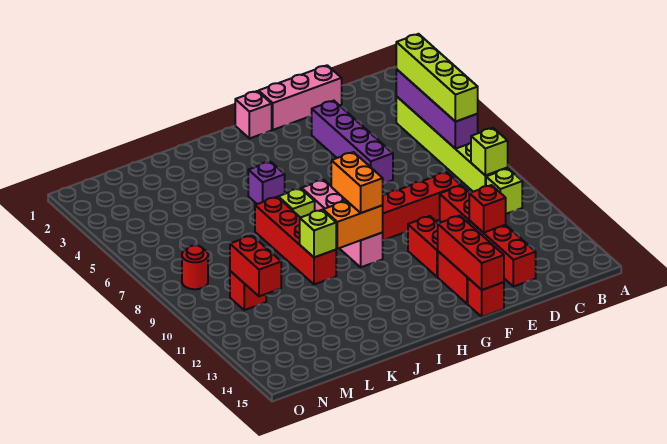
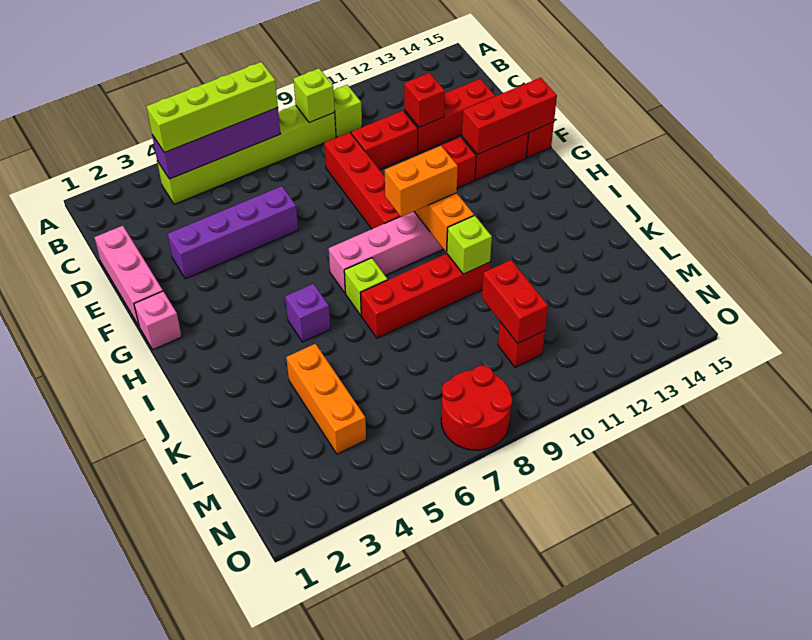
none -> orange brick K4:M4 level 1
red brick M10:M11 level 2 -> red brick L10:M10 level 2
red round brick N8 level 1 -> red round brick N7:O8 level 1

